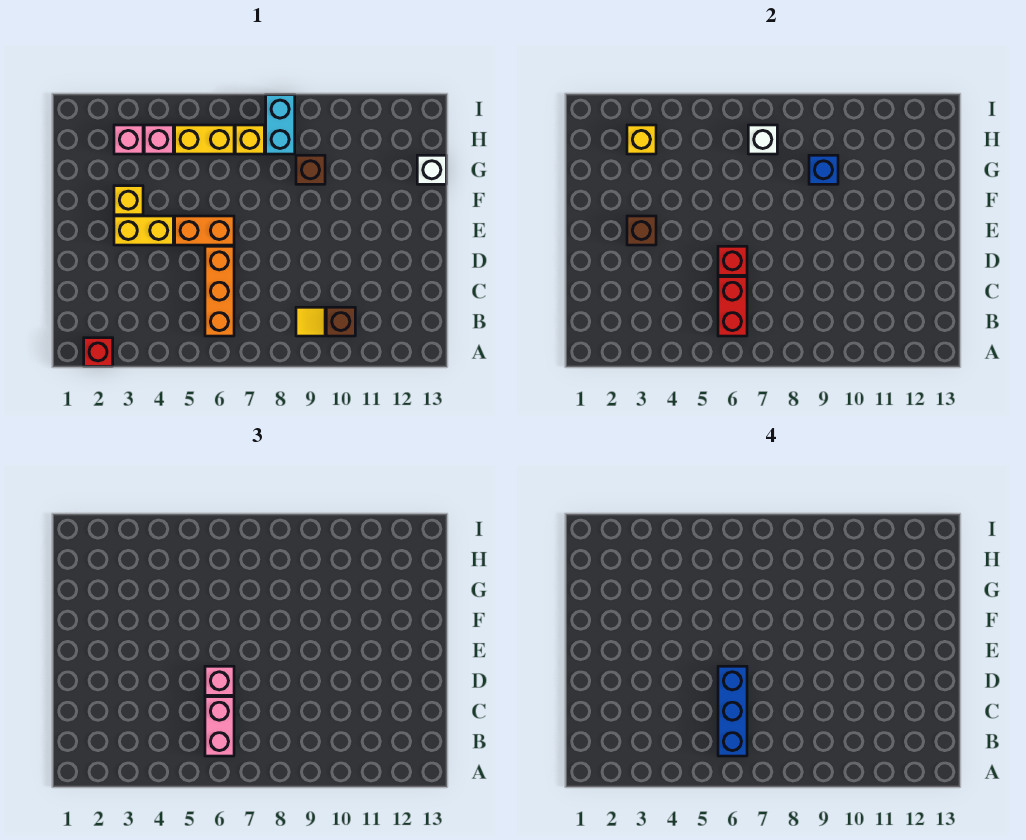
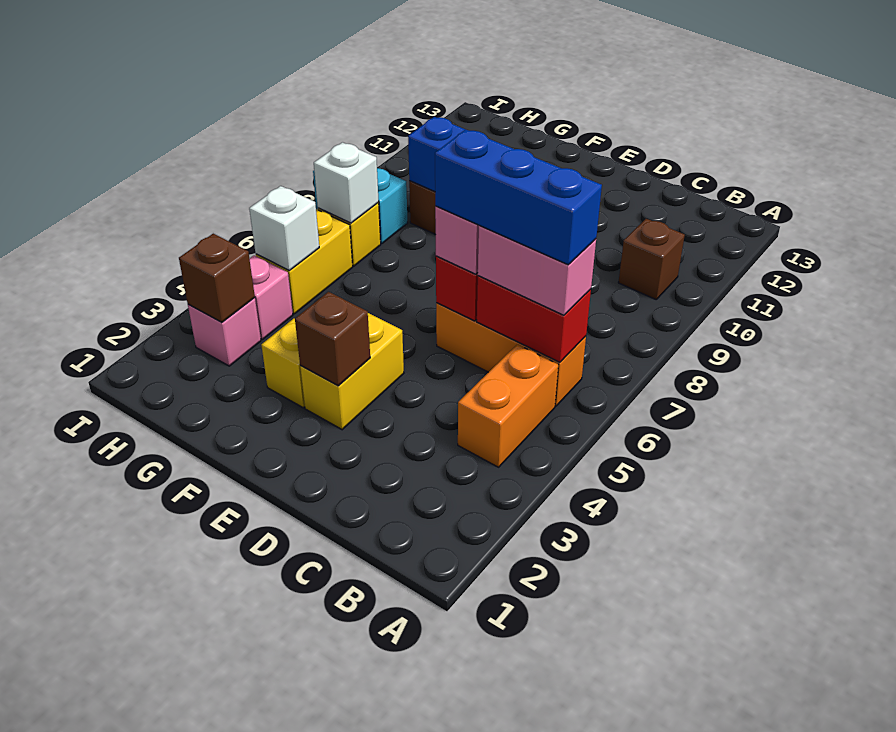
red brick A2 level 1 -> none
yellow tile B9 level 1 -> none
orange brick E5:E6 level 1 -> orange brick B4:B5 level 1
white brick G13 level 1 -> white brick H5 level 2
yellow brick H3 level 2 -> brown brick H3 level 2

